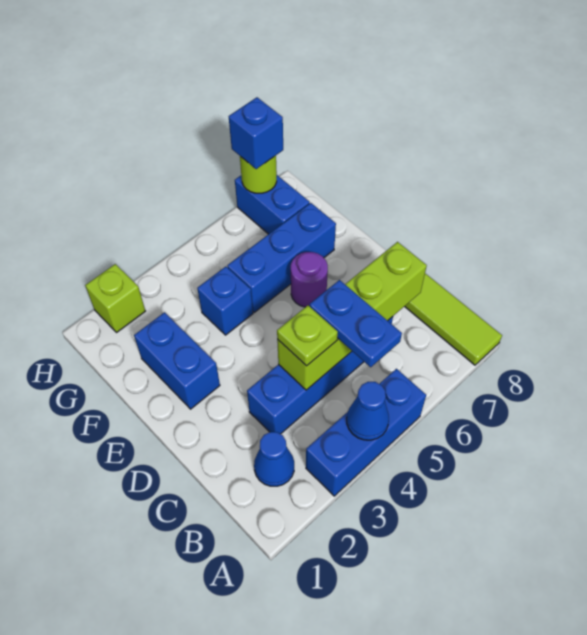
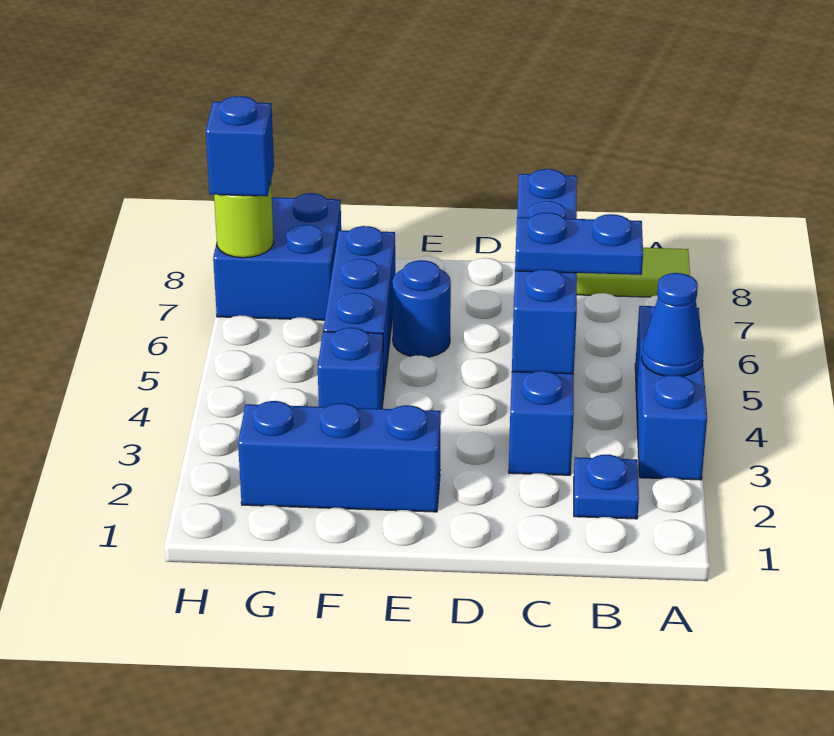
blue cone B2 level 1 -> blue plate B2 level 1
lime brick C4:C7 level 2 -> blue brick C4:C7 level 2
lime plate C4 level 3 -> none
blue brick E2:F2 level 1 -> blue brick E2:G2 level 1
purple round brick E6 level 1 -> blue round brick E6 level 1
blue brick G7:H7 level 1 -> blue brick G7:H8 level 1
lime brick H2 level 1 -> none

